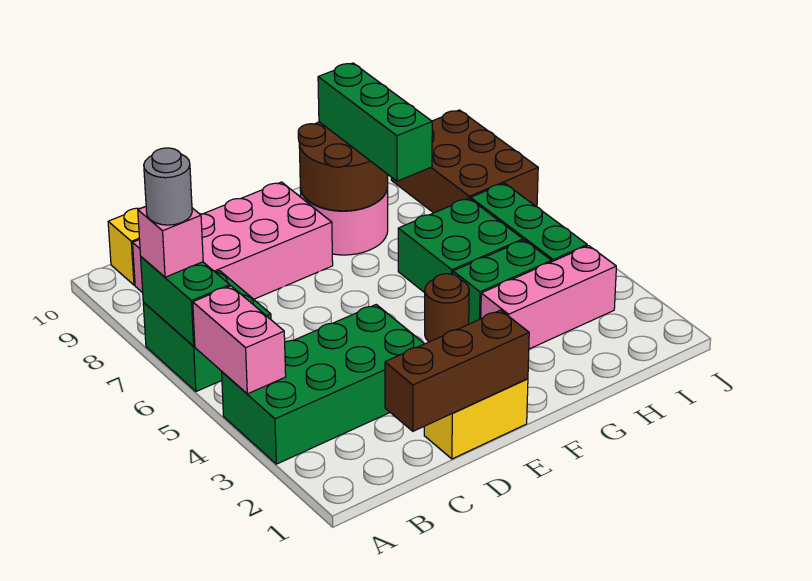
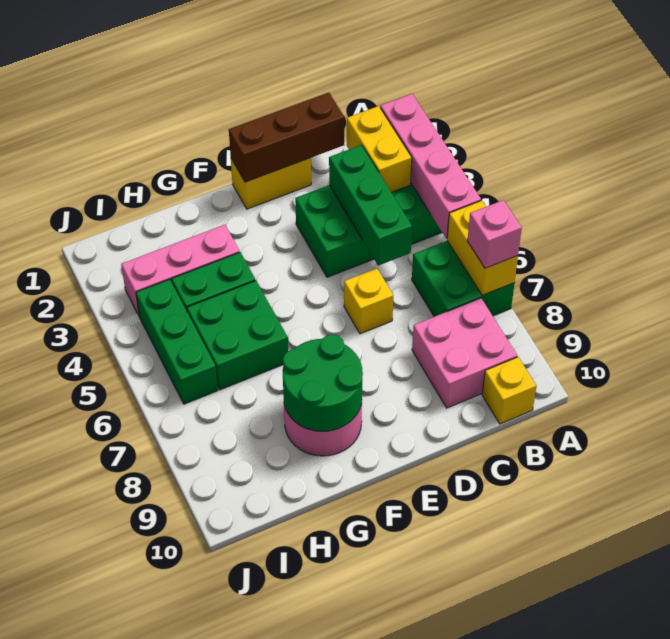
pink brick A4:A5 level 2 -> pink brick A2:A5 level 2
green brick A6:A7 level 2 -> yellow brick A6:A7 level 2
grey round brick A7 level 4 -> none
none -> yellow brick B2:B3 level 2
pink brick B8:E9 level 1 -> pink brick B8:C9 level 1
none -> yellow brick D6 level 1
brown round brick F4 level 1 -> none
brown round brick F8:G9 level 2 -> green round brick F8:G9 level 2
green brick G7:G9 level 3 -> green brick C3:C5 level 2
brown brick I7:J9 level 1 -> none

